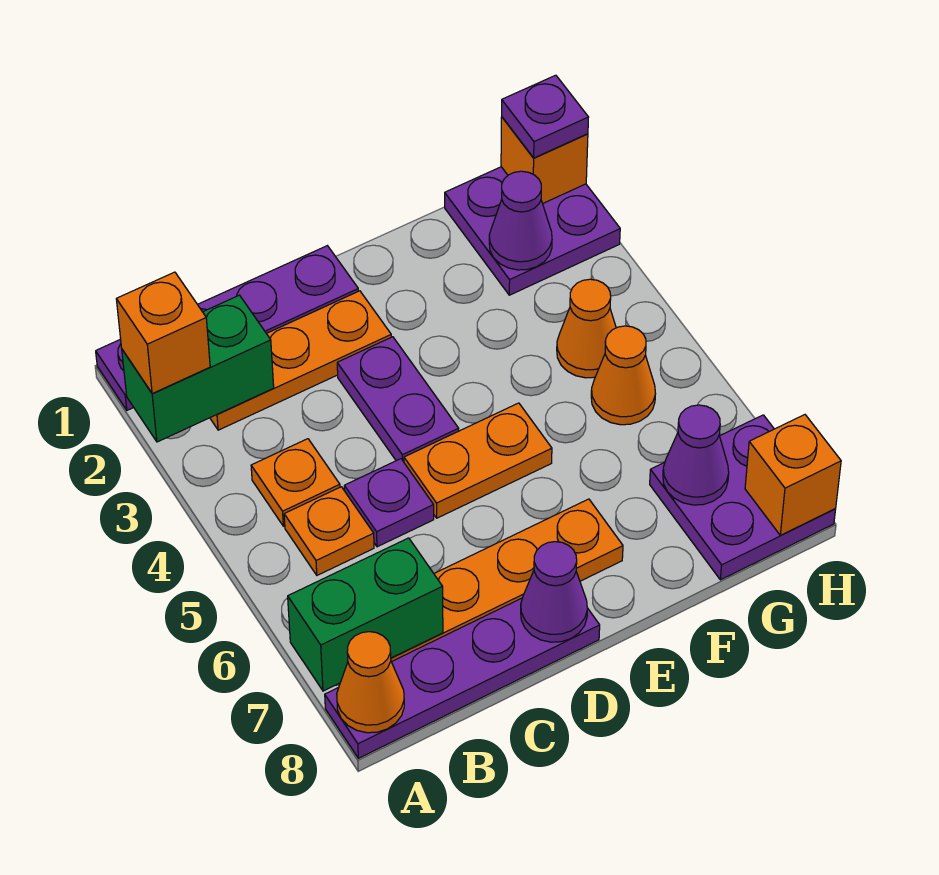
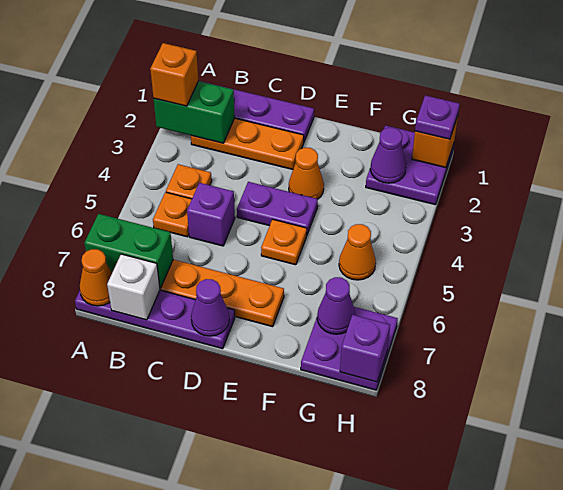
none -> white brick B8 level 2
purple plate C5 level 1 -> purple brick C5 level 1
purple plate D3:D4 level 1 -> purple plate D4:E4 level 1
orange plate D5:E5 level 1 -> orange plate E5 level 1
orange cone G4 level 1 -> orange cone E3 level 1
orange brick H8 level 2 -> purple brick H8 level 2

